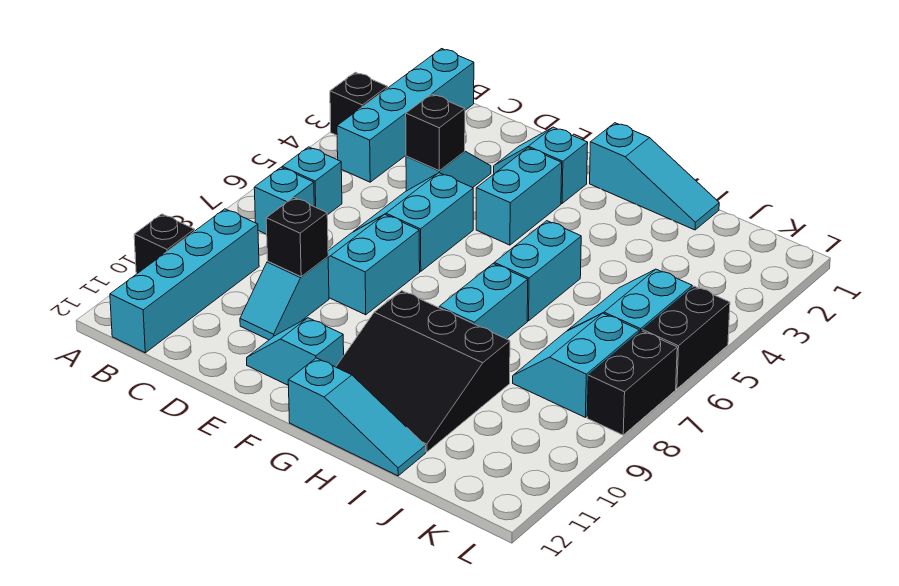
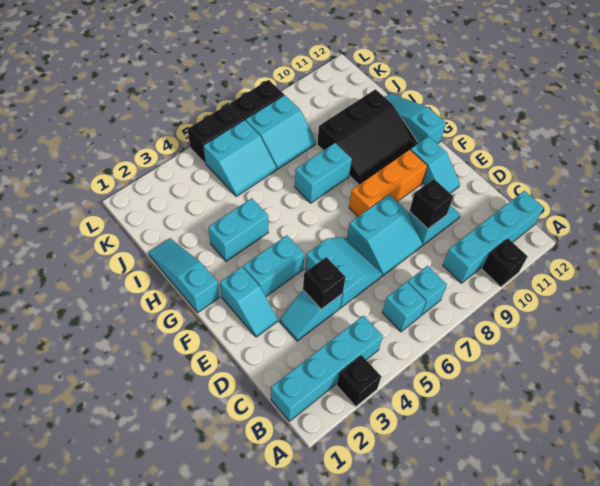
cyan slope D5:E6 level 1 top E -> cyan slope D5:E6 level 1 top 5
none -> orange brick F8:F10 level 1
black slope G9:I11 level 1 top 9 -> black slope G9:I11 level 1 top I
cyan brick H5:H6 level 1 -> cyan brick H3:H4 level 1

